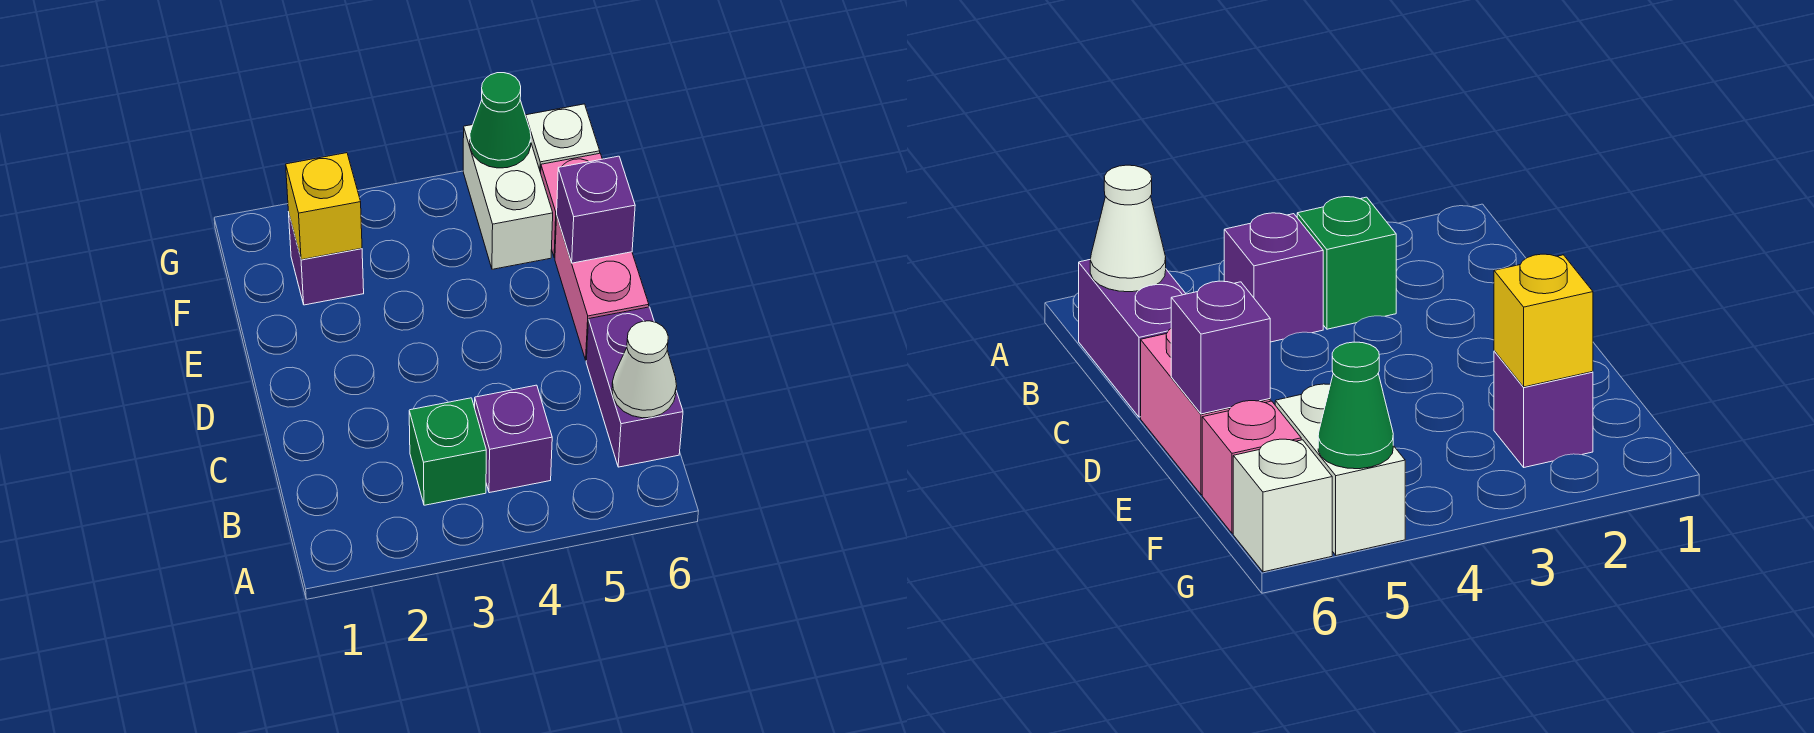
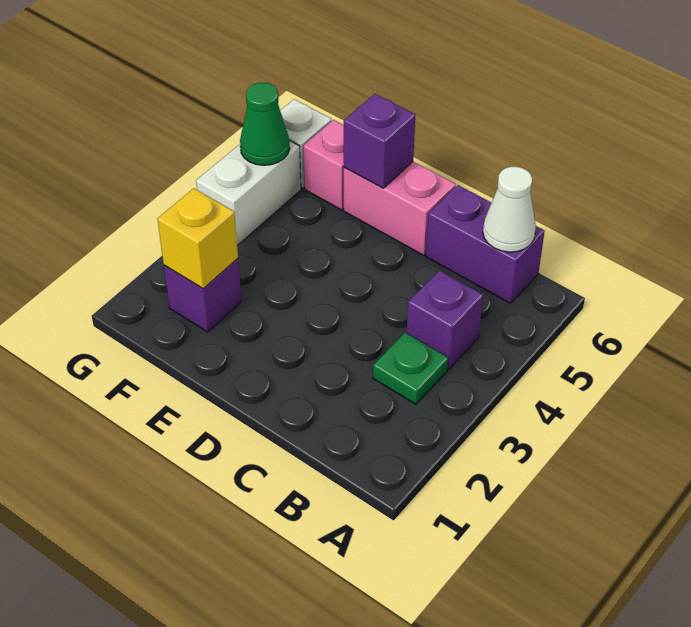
green brick B3 level 1 -> green plate B3 level 1
white brick F5:G5 level 1 -> white brick G4:G5 level 1

